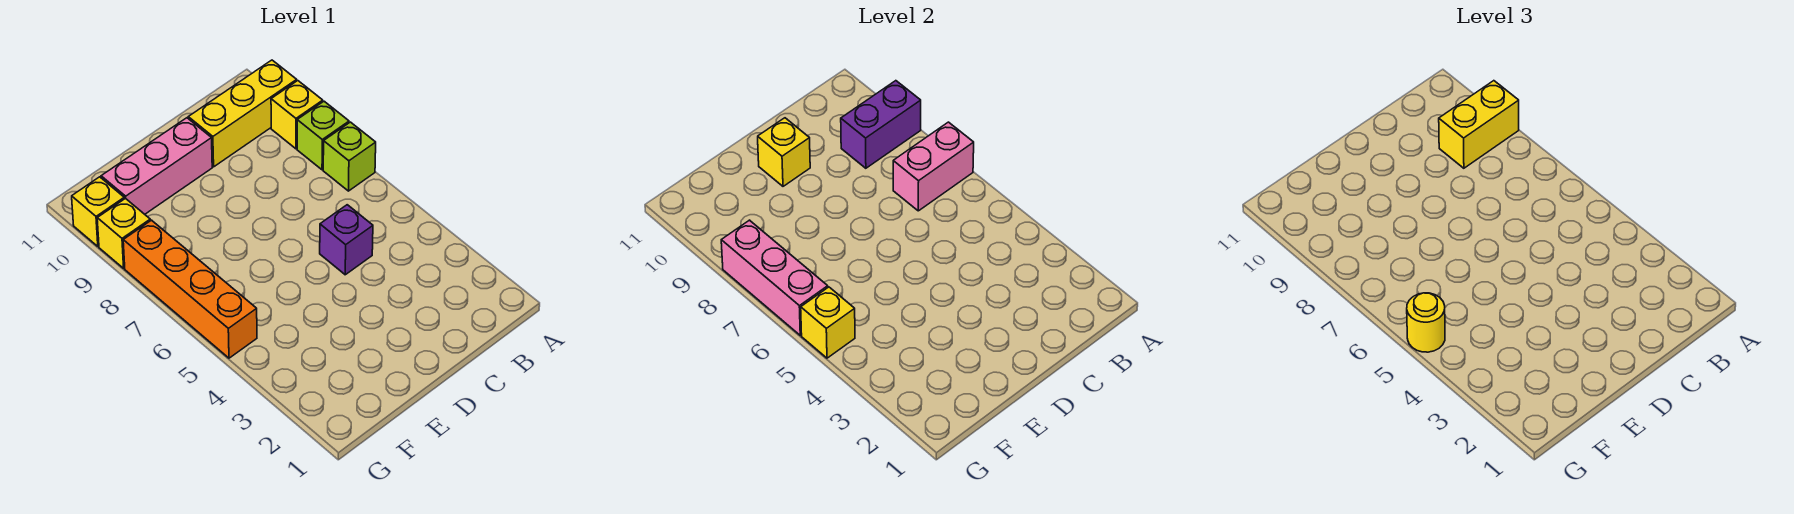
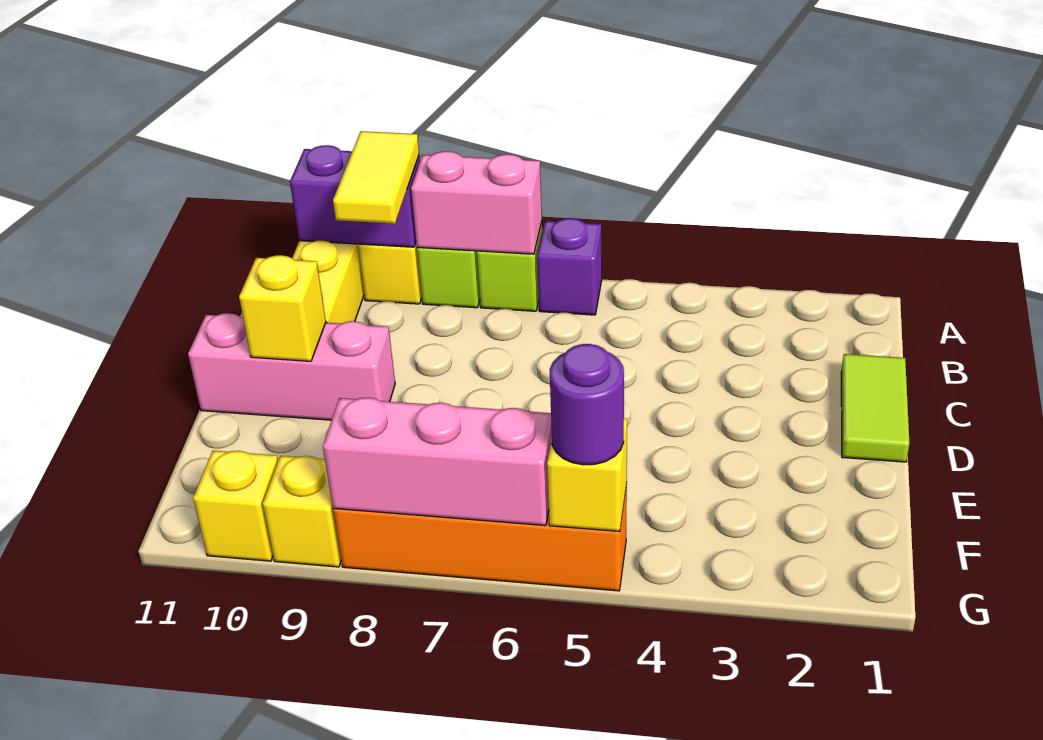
pink brick A7:B7 level 2 -> pink brick A7:A8 level 2
purple brick A9:B9 level 2 -> purple brick A9:A10 level 2
yellow brick A9:B9 level 3 -> yellow tile A9:B9 level 3
none -> lime tile C1:D1 level 1
purple brick C5 level 1 -> purple brick A6 level 1
pink brick D10:F10 level 1 -> pink brick D9:D11 level 1
yellow round brick G5 level 3 -> purple round brick G5 level 3

